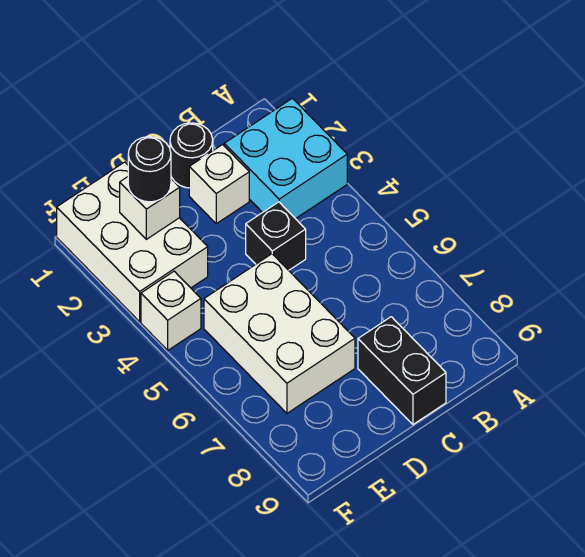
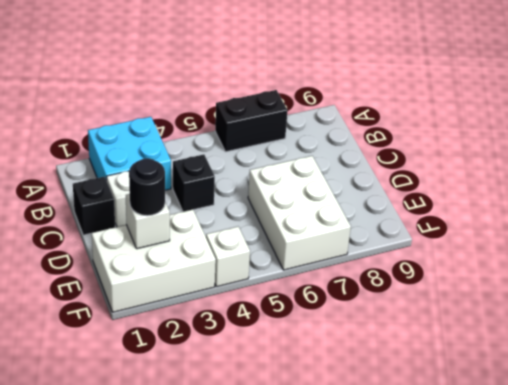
black round brick C1 level 1 -> black brick C1 level 1
black brick C8:C9 level 1 -> black brick A6:A7 level 1
white brick D5:E7 level 1 -> white brick D6:F7 level 1

